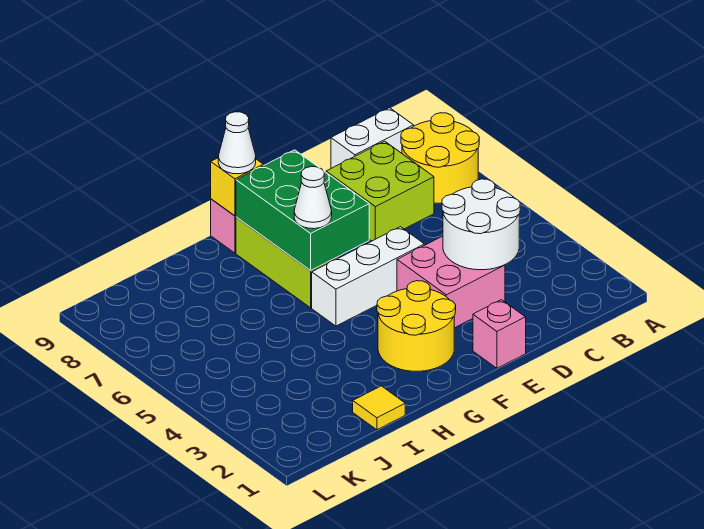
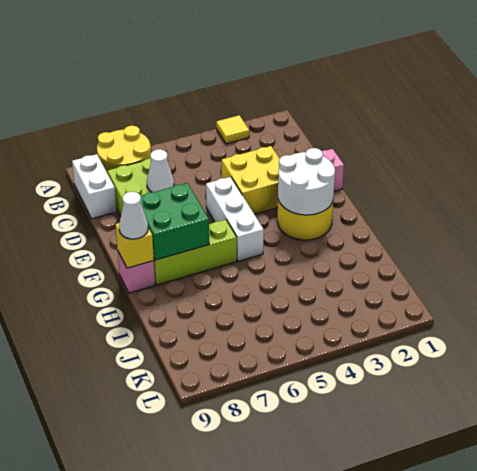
white round brick C3:D4 level 2 -> white round brick F2:G3 level 2
pink brick D3:E4 level 1 -> yellow brick D3:E4 level 1
green brick F6:G8 level 2 -> green brick F7:G8 level 2
white cone G6 level 3 -> white cone D7 level 2
yellow tile I1 level 1 -> yellow tile A3 level 1

